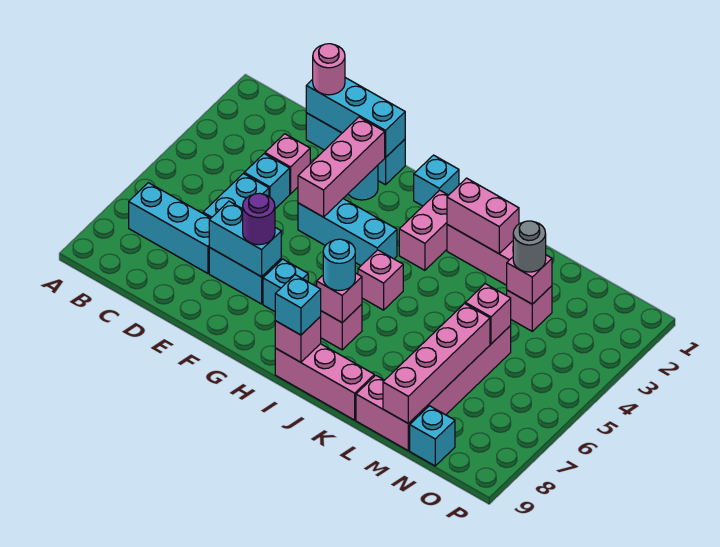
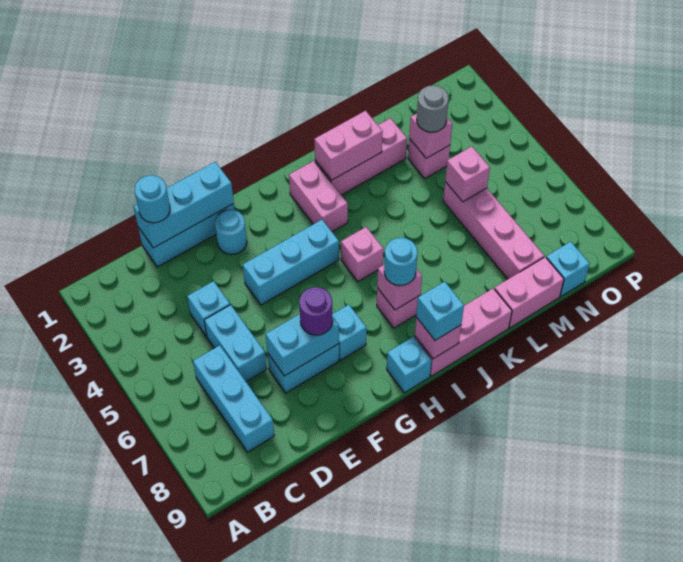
cyan brick B7:D7 level 1 -> cyan brick C6:C8 level 1
pink round brick D1 level 3 -> cyan round brick D1 level 3
pink brick D3 level 1 -> none
pink brick F2:F4 level 2 -> none
cyan brick H1 level 1 -> cyan brick H9 level 1
pink brick M6:M9 level 2 -> none

